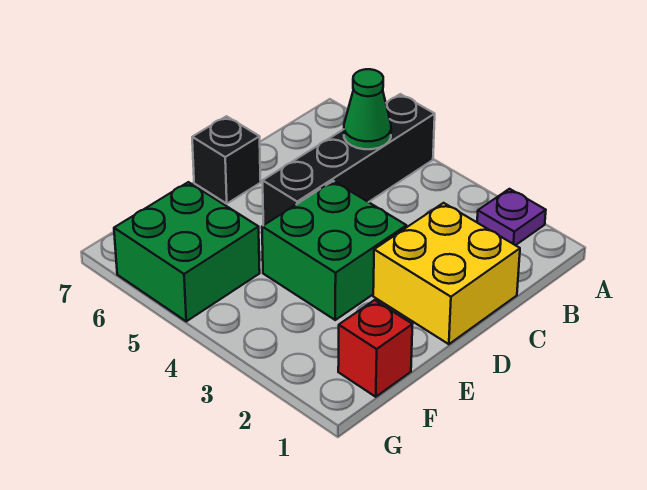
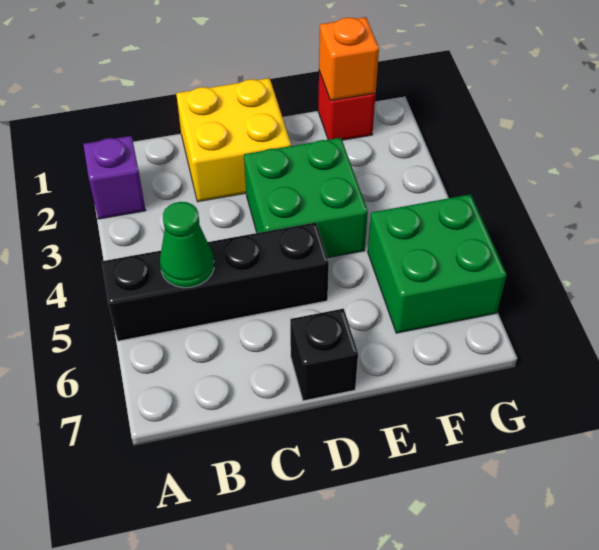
purple plate A2 level 1 -> purple brick A2 level 1
none -> orange brick F1 level 2

